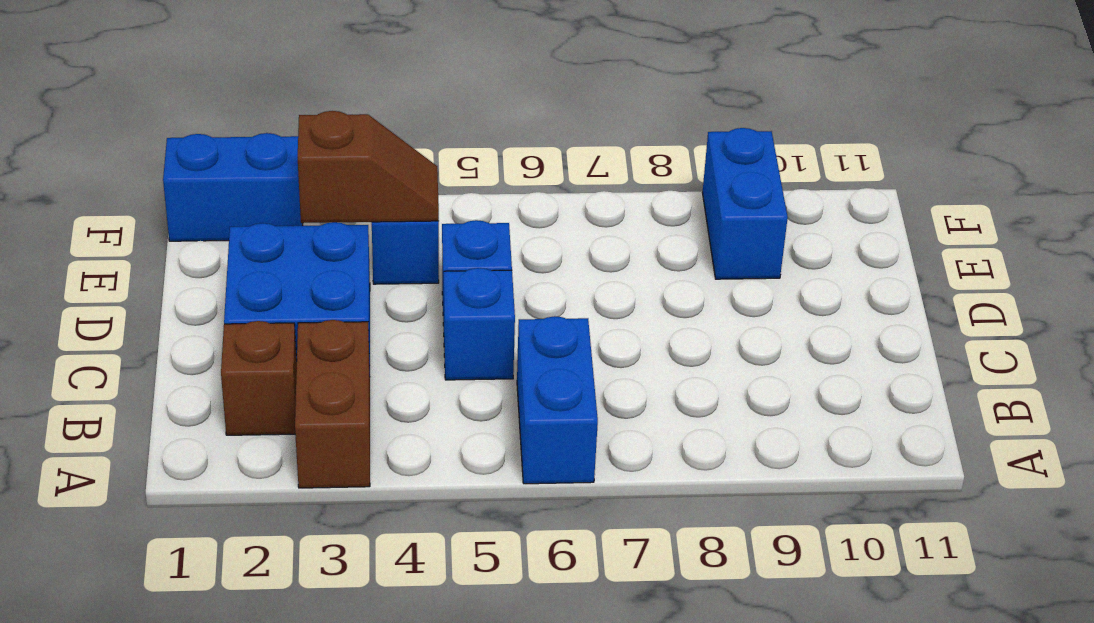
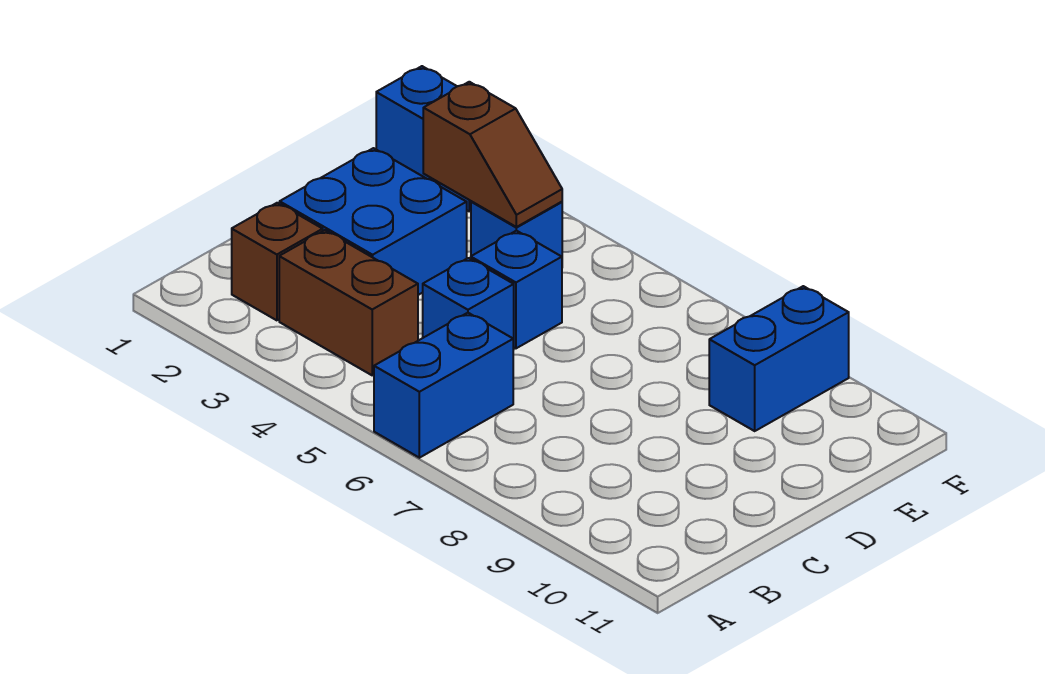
brown brick A3:B3 level 1 -> brown brick B3:B4 level 1

